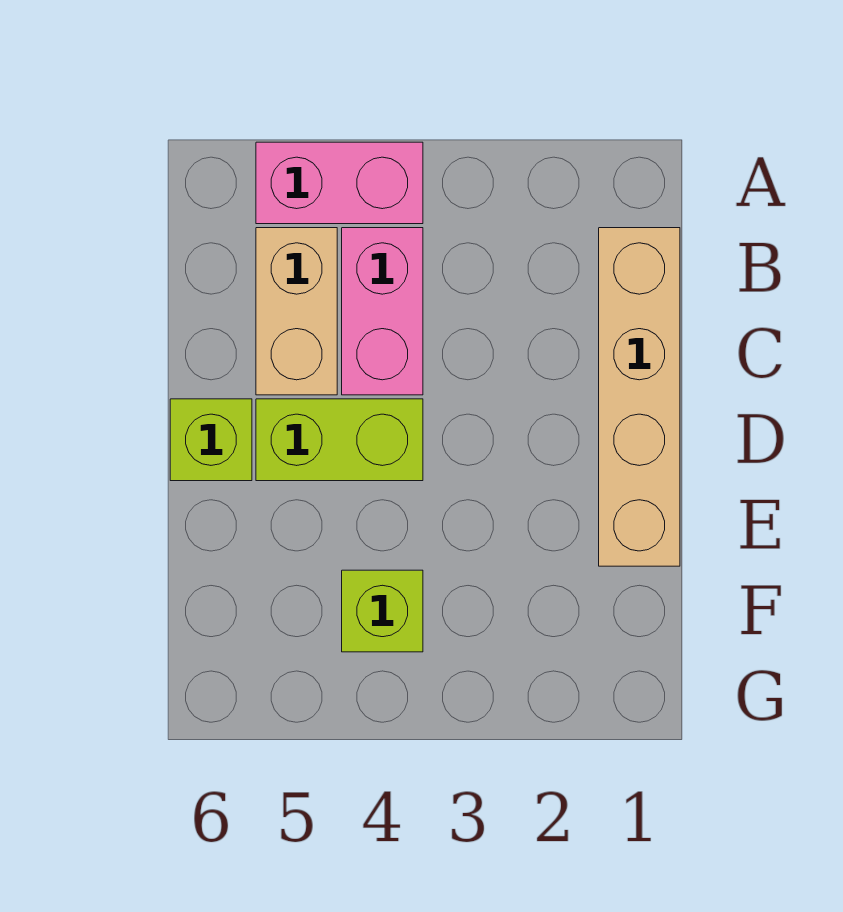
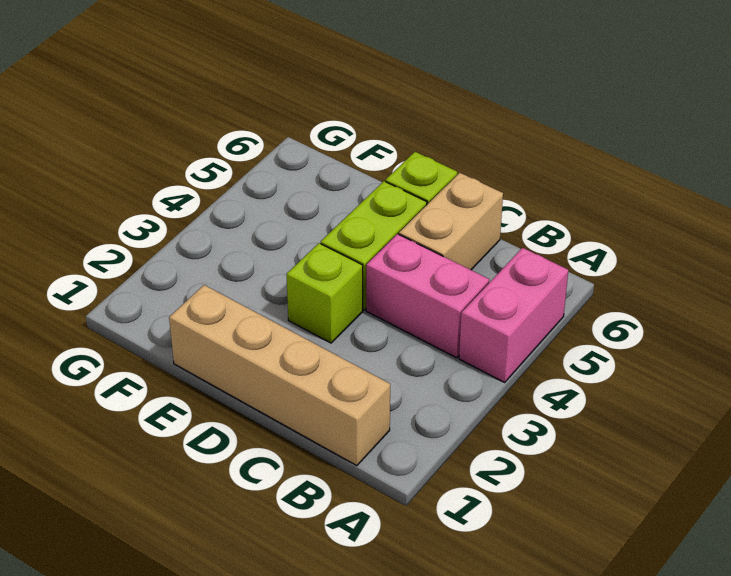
tan brick B5:C5 level 1 -> tan brick C5:C6 level 1
lime brick F4 level 1 -> lime brick D3 level 1

